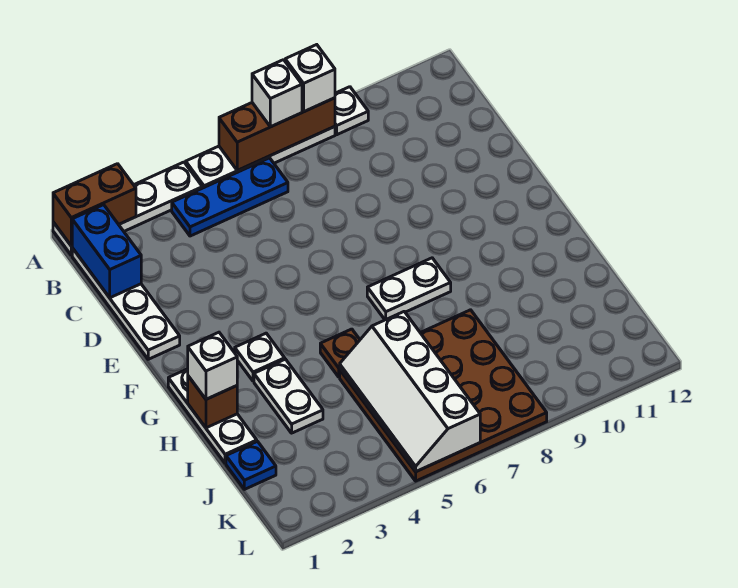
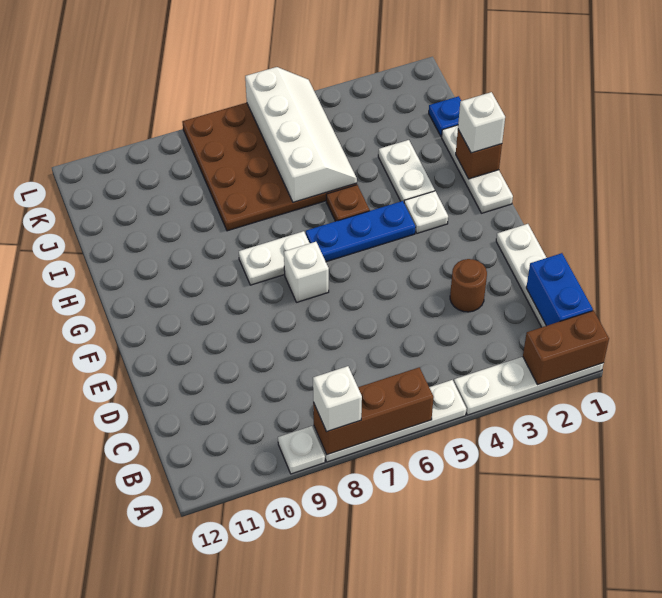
white brick A7 level 3 -> white brick F7 level 1
blue plate B4:B6 level 1 -> blue plate G4:G6 level 1
none -> brown round brick D3 level 1

